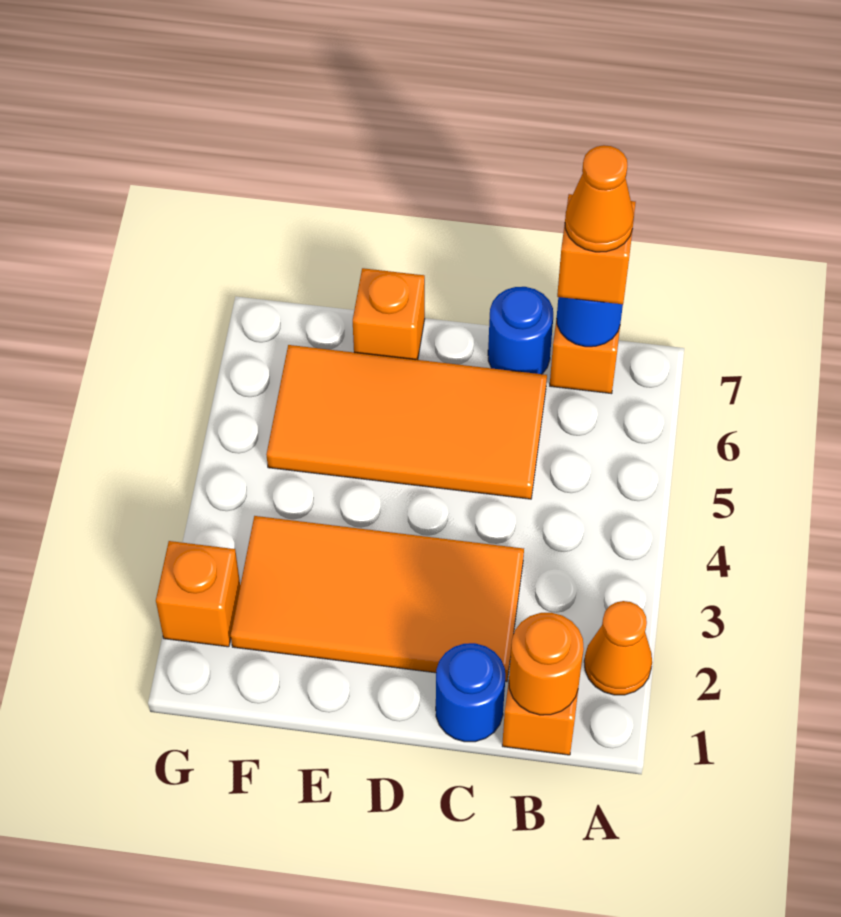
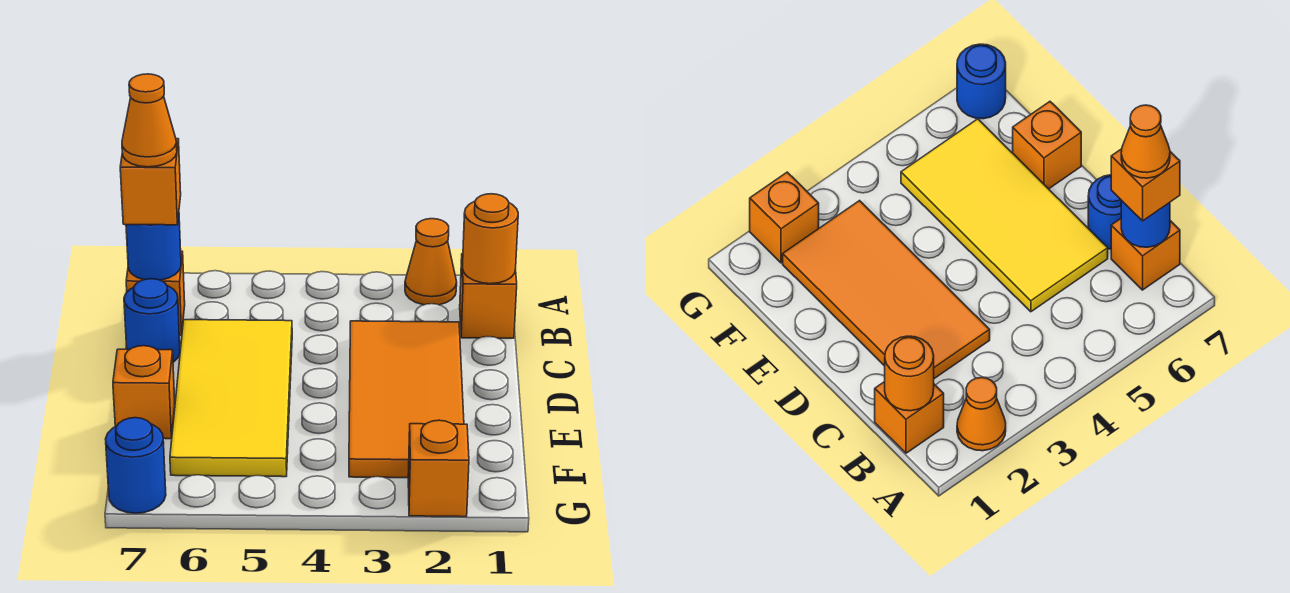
blue round brick C1 level 1 -> blue round brick G7 level 1
orange tile C5:F6 level 1 -> yellow tile C5:F6 level 1

